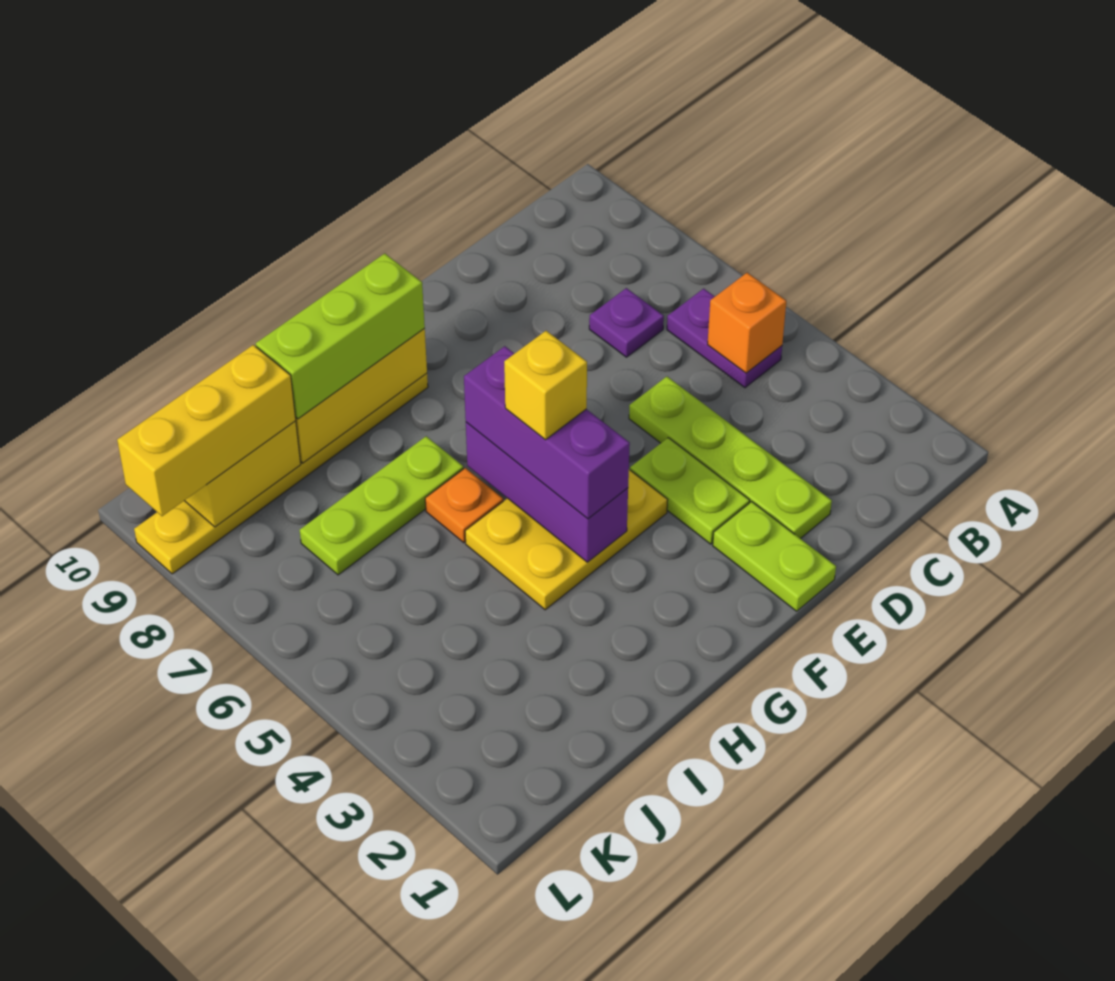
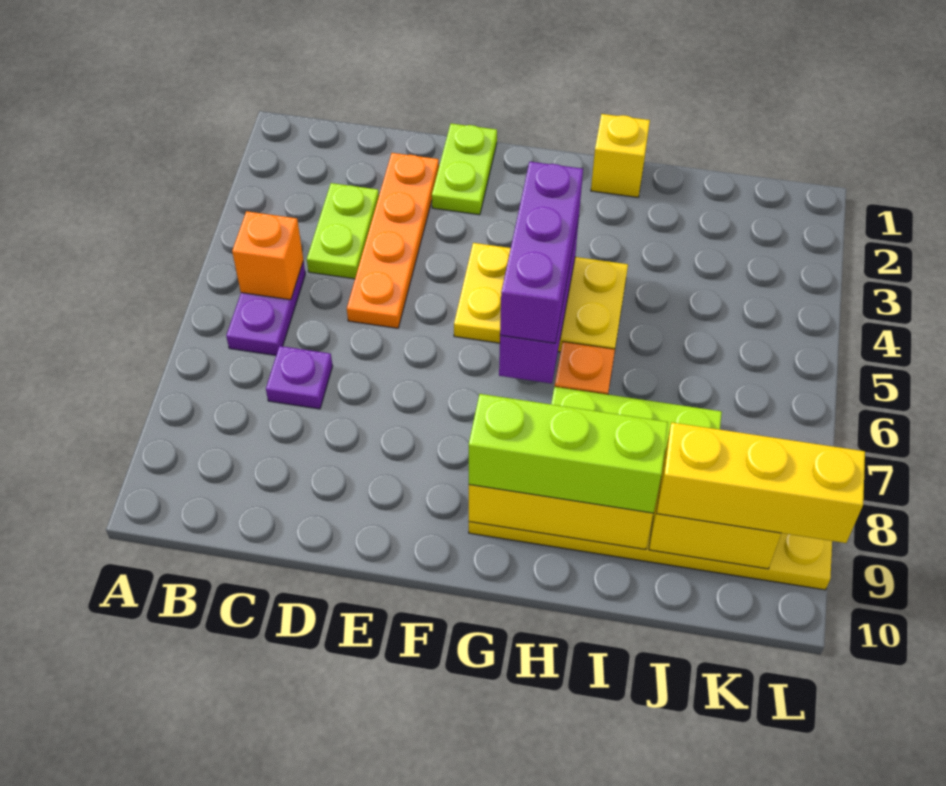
lime plate D2:D5 level 1 -> orange plate D2:D5 level 1
lime plate E3:E4 level 1 -> lime plate C3:C4 level 1
yellow brick G5 level 4 -> yellow brick H1 level 1

